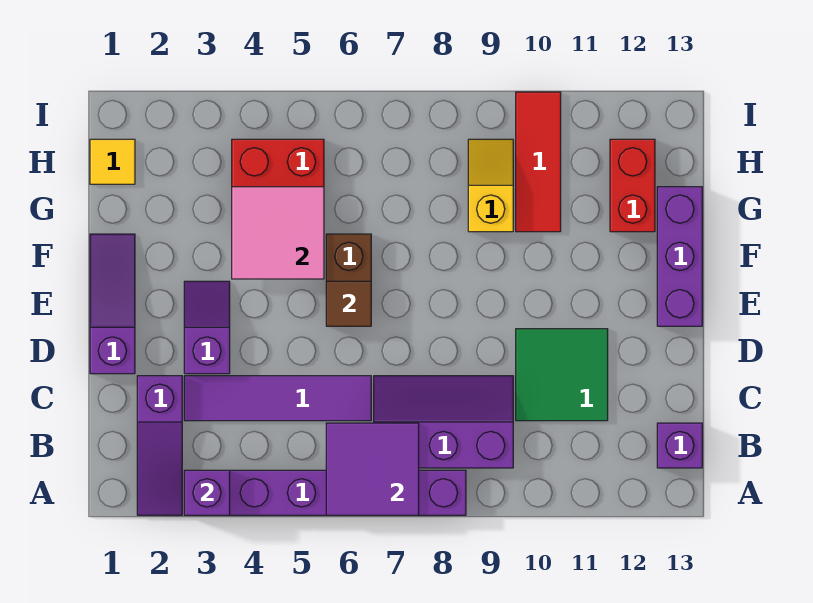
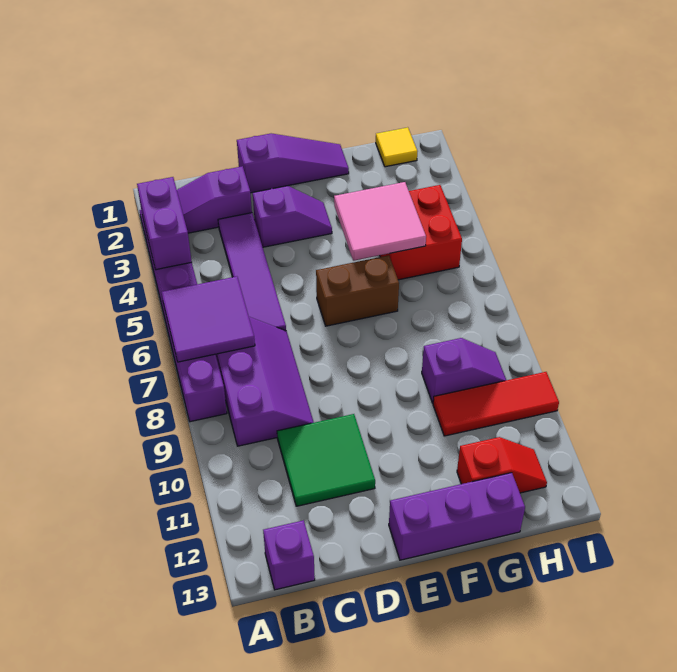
purple brick A3 level 2 -> purple brick A3:A4 level 2
brown tile E6 level 2 -> none
yellow slope G9:H9 level 1 top G -> purple slope G9:H9 level 1 top G
red brick G12:H12 level 1 -> red slope G12:H12 level 1 top G

